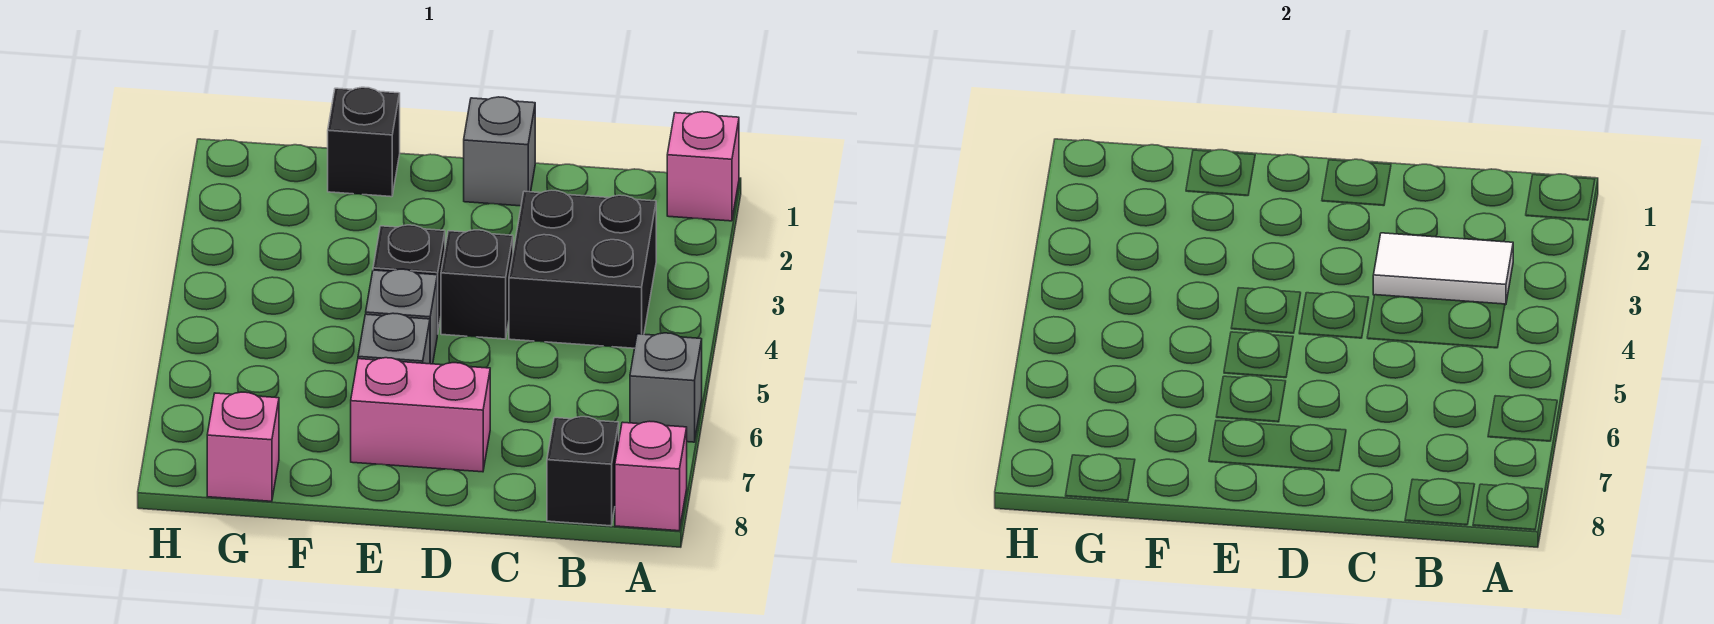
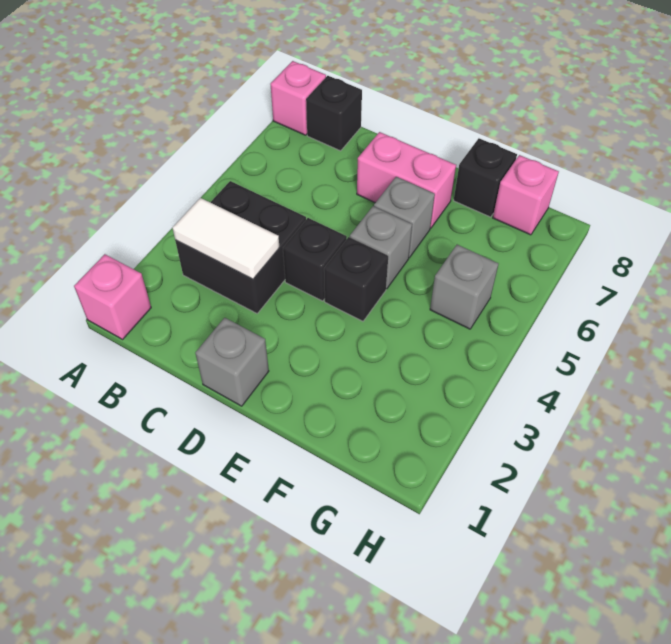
grey brick A6 level 1 -> grey brick G5 level 1
black brick F1 level 1 -> black brick F8 level 1

